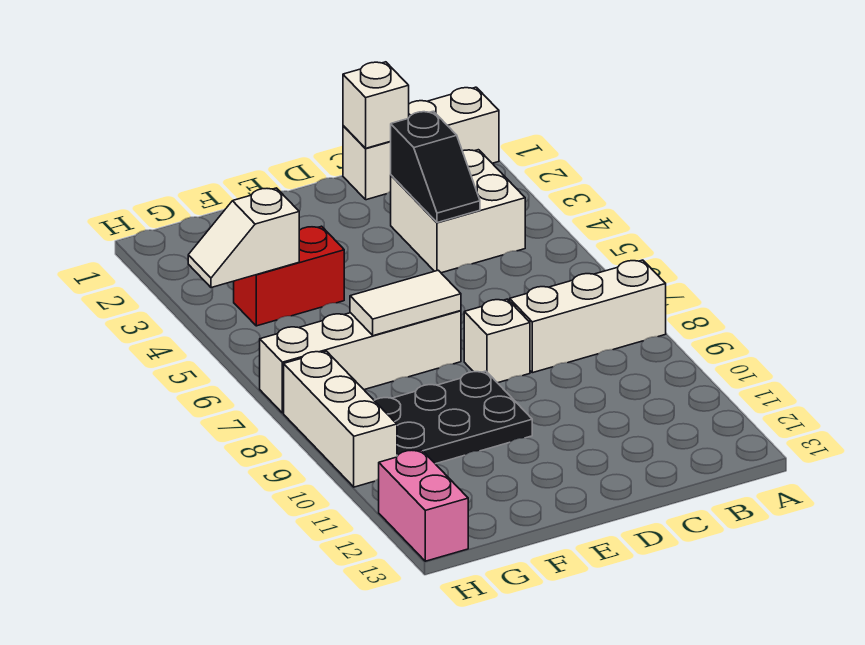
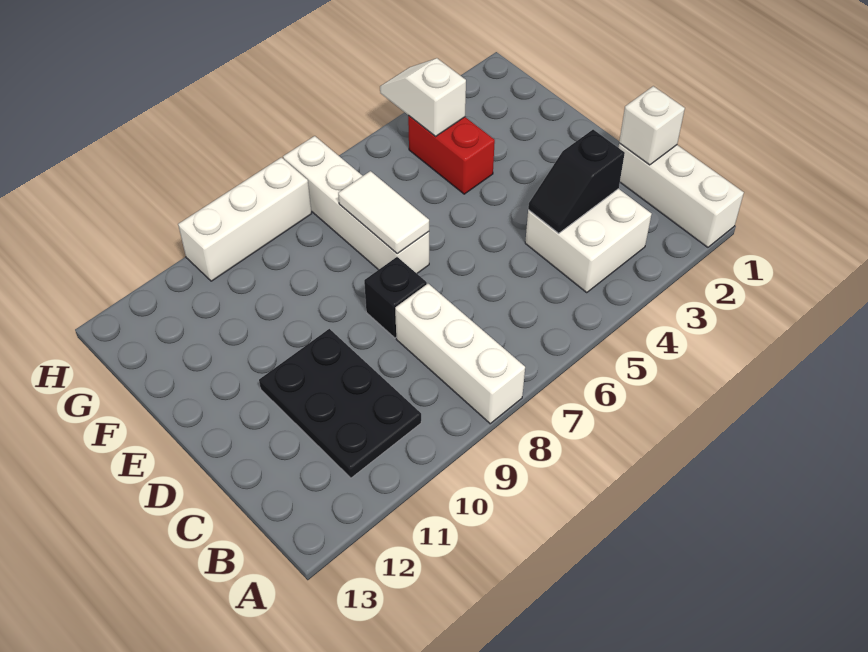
white brick D8 level 1 -> black brick D8 level 1
black plate E9:G10 level 1 -> black plate B10:D11 level 1
pink brick H12:H13 level 1 -> none

